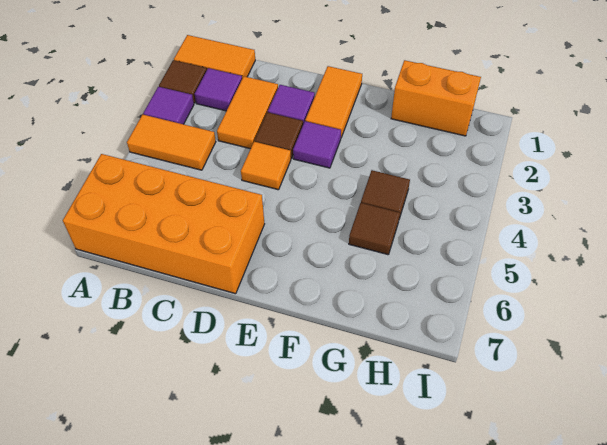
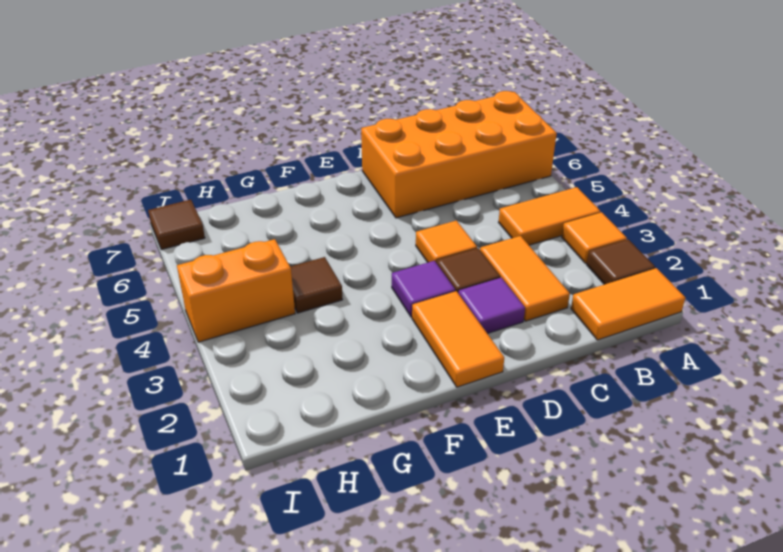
purple tile A3 level 1 -> orange tile A3 level 1
purple tile B2 level 1 -> none
orange brick G1:H1 level 1 -> orange brick H4:I4 level 1
brown tile G5 level 1 -> brown tile I7 level 1

